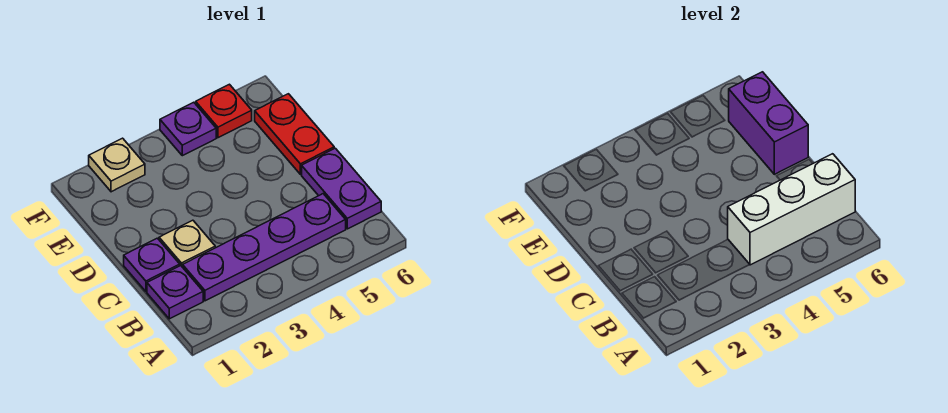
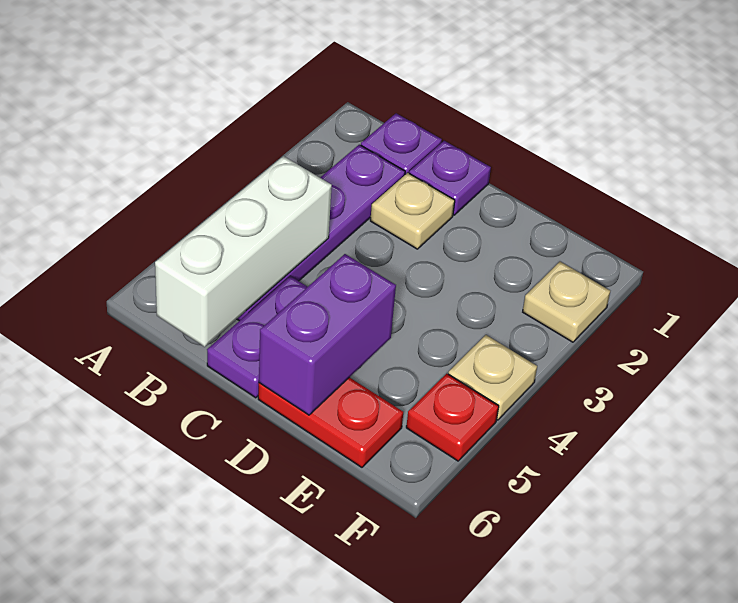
purple plate B6:C6 level 1 -> purple plate C5:C6 level 1
purple brick D6:E6 level 2 -> purple brick D5:D6 level 2
purple plate F4 level 1 -> tan plate F4 level 1

